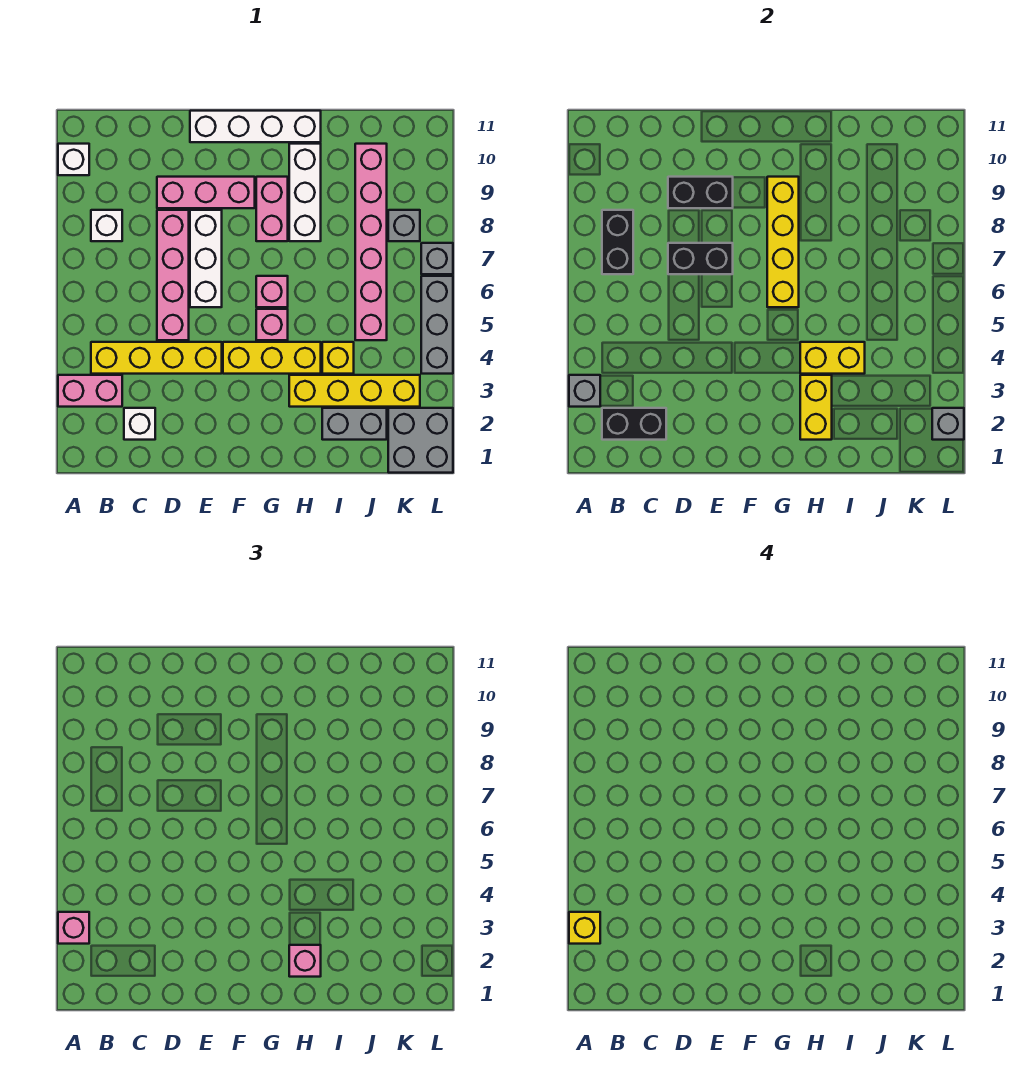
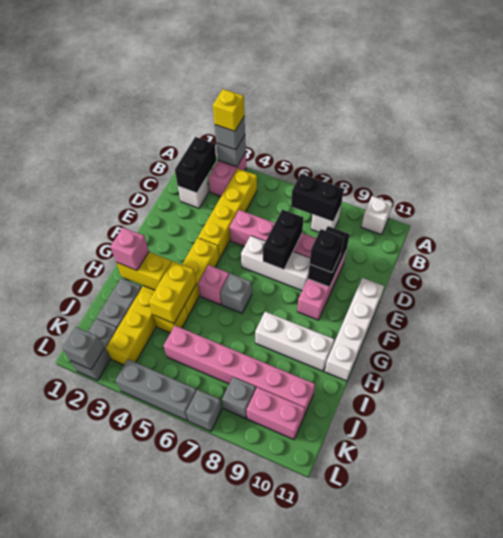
pink brick A3 level 3 -> grey brick A3 level 3
none -> black brick E9 level 3
pink brick G6 level 1 -> grey brick G6 level 1
yellow brick G6:G9 level 2 -> none
pink brick G8:G9 level 1 -> pink brick K9:K10 level 1
grey brick K1:L2 level 1 -> grey brick K2:L2 level 1

